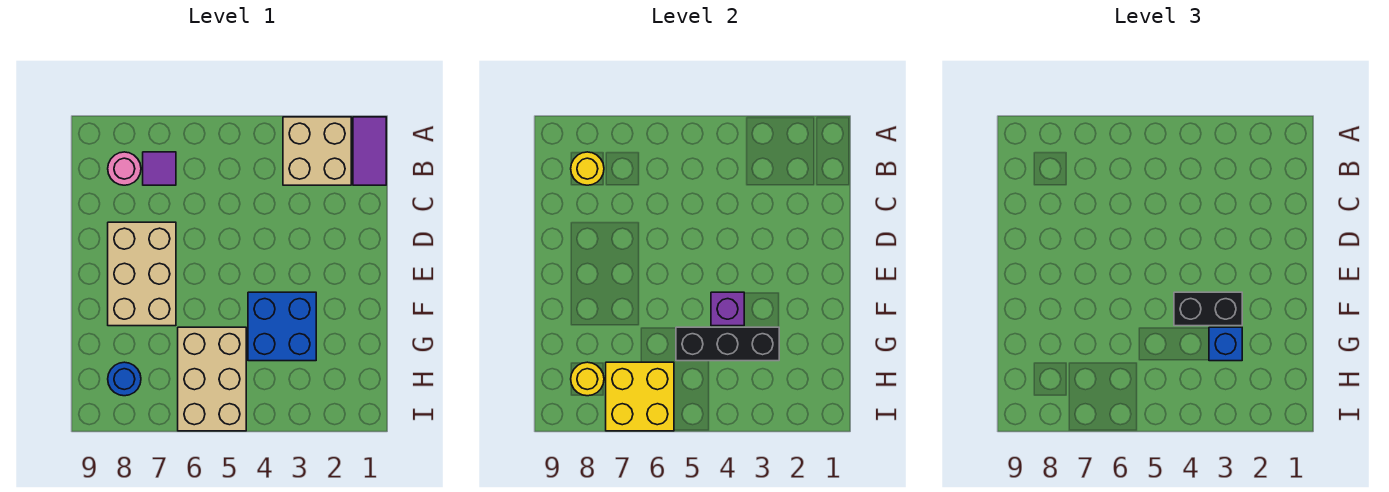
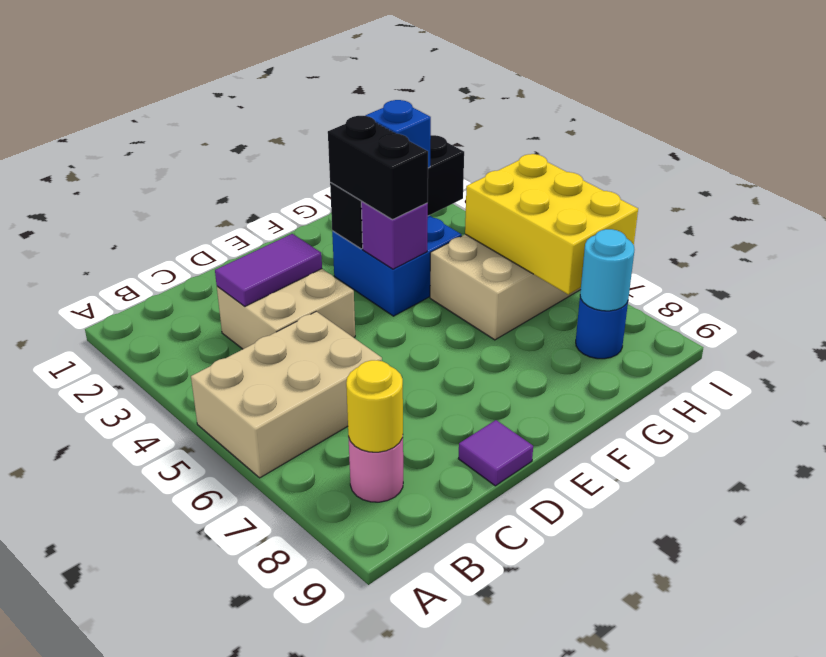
purple tile A1:B1 level 1 -> purple tile C3:D3 level 2
tan brick A2:B3 level 1 -> tan brick C3:D4 level 1
purple tile B7 level 1 -> purple tile D9 level 1
tan brick D7:F8 level 1 -> tan brick A5:C6 level 1
black brick G3:G5 level 2 -> black brick F3:H3 level 2
yellow brick H6:I7 level 2 -> yellow brick H5:I7 level 2
yellow round brick H8 level 2 -> cyan round brick H8 level 2

